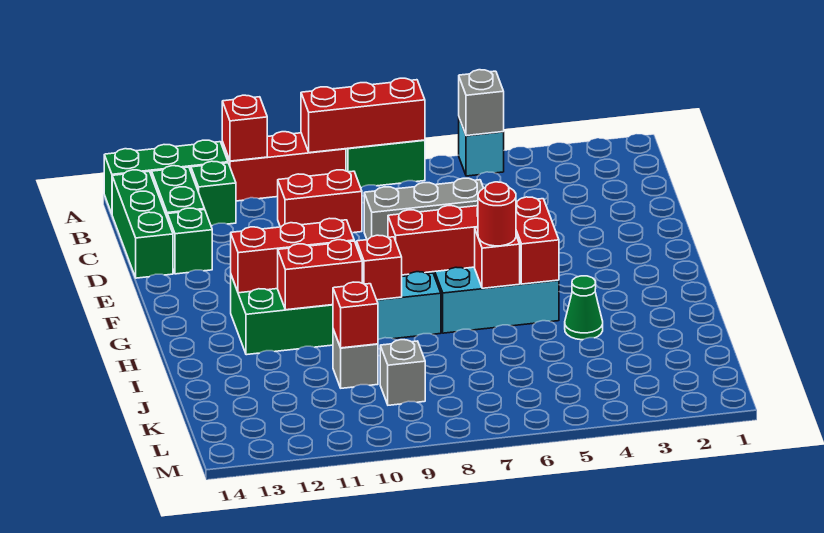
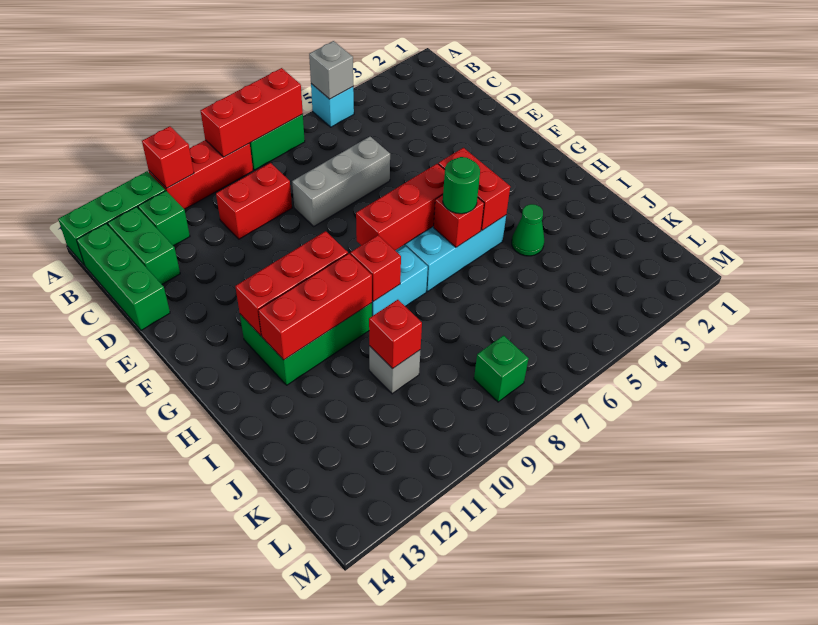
green brick D13 level 1 -> green brick L8 level 1
red round brick H6 level 3 -> green round brick H6 level 3
red brick H10:H11 level 2 -> red brick H10:H12 level 2
grey brick K9 level 1 -> none

